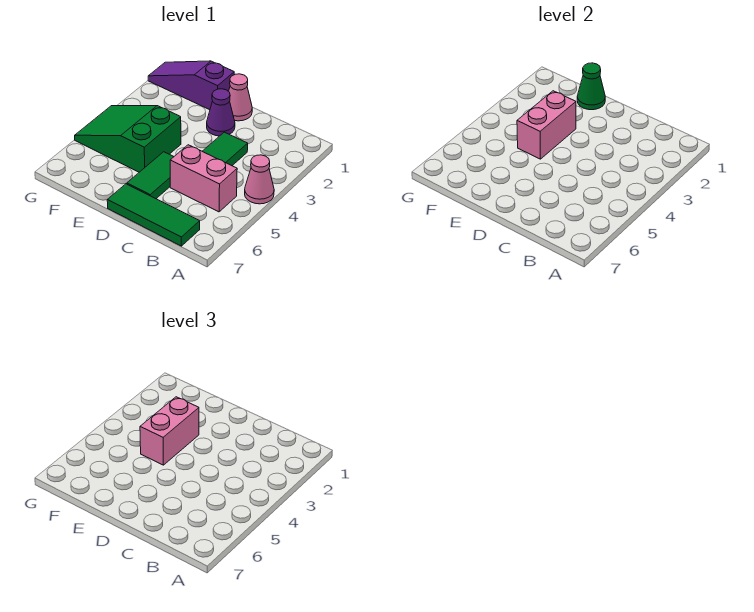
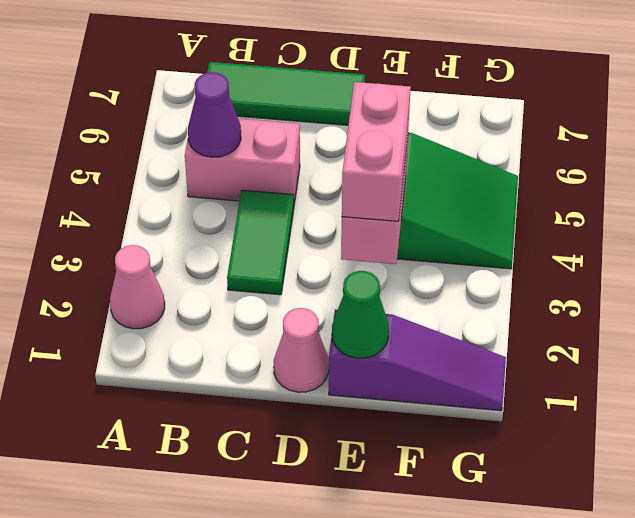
pink cone A4 level 1 -> pink cone A2 level 1
purple cone D2 level 1 -> purple cone B5 level 2
green tile D5:D6 level 1 -> none

